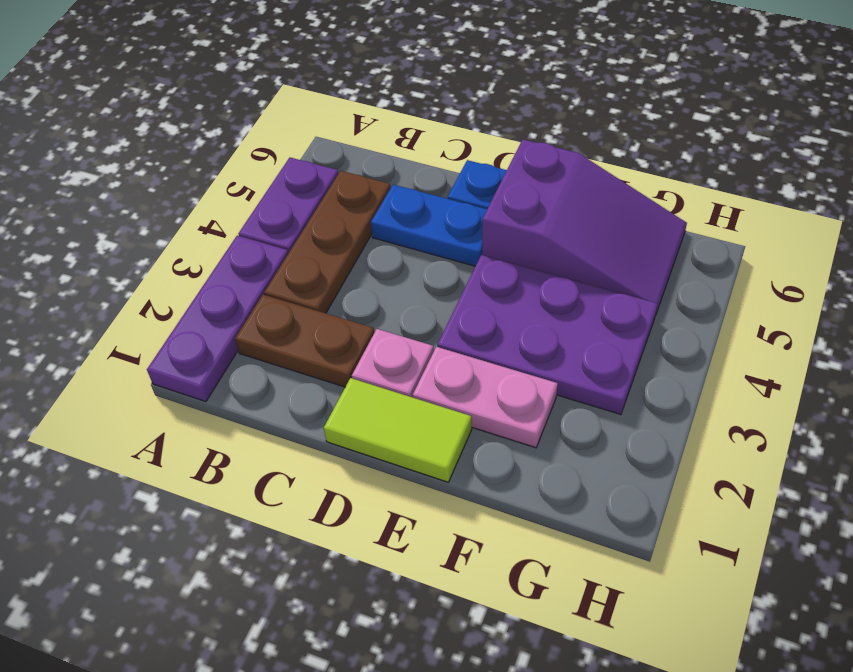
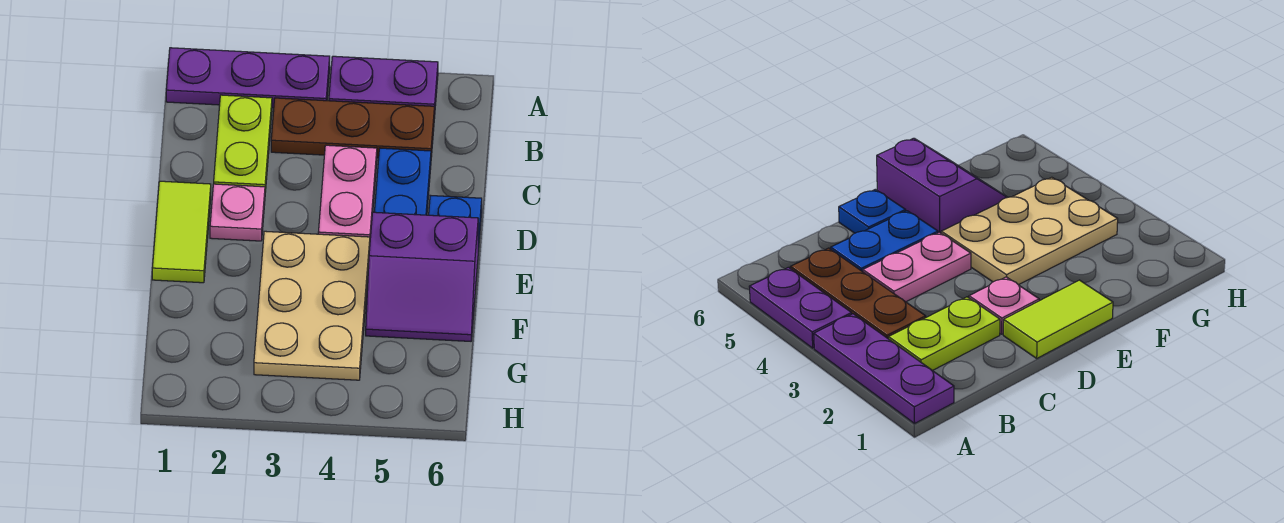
brown plate B2:C2 level 1 -> lime plate B2:C2 level 1
pink plate E2:F2 level 1 -> pink plate C4:D4 level 1
purple plate E3:G4 level 1 -> tan plate E3:G4 level 1
purple slope E5:G6 level 1 top E -> purple slope E5:F6 level 1 top E

